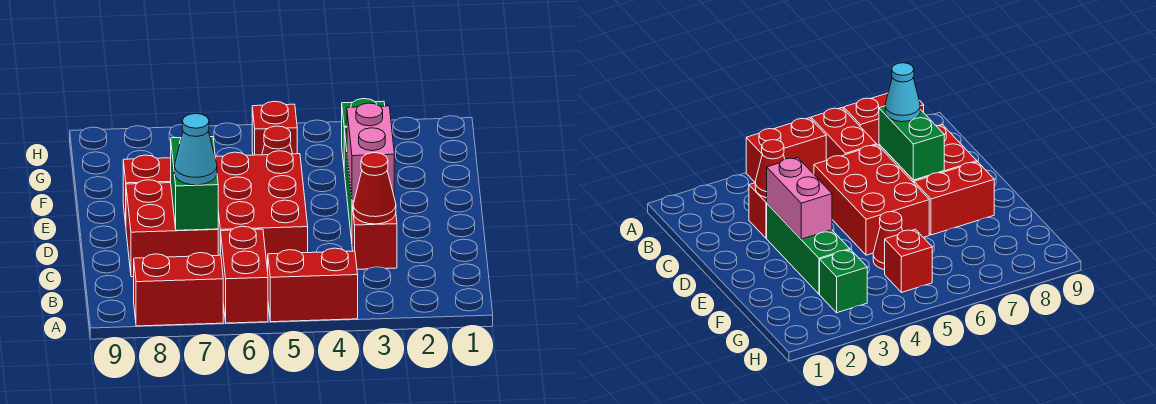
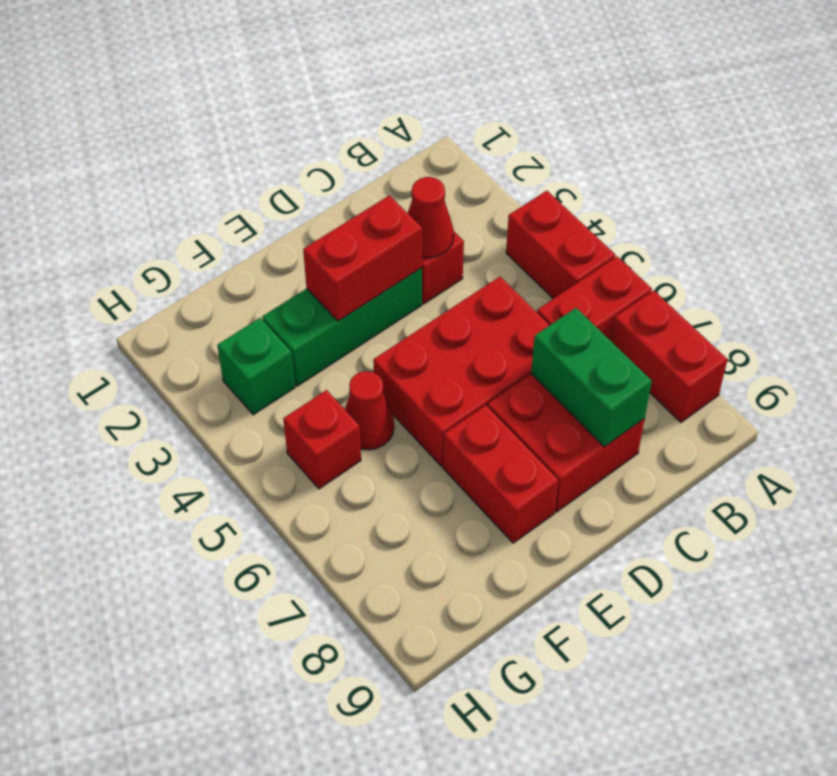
green brick C7:D7 level 2 -> green brick C7:C8 level 2
cyan cone C7 level 3 -> none
pink brick D3:E3 level 2 -> red brick D3:E3 level 2

